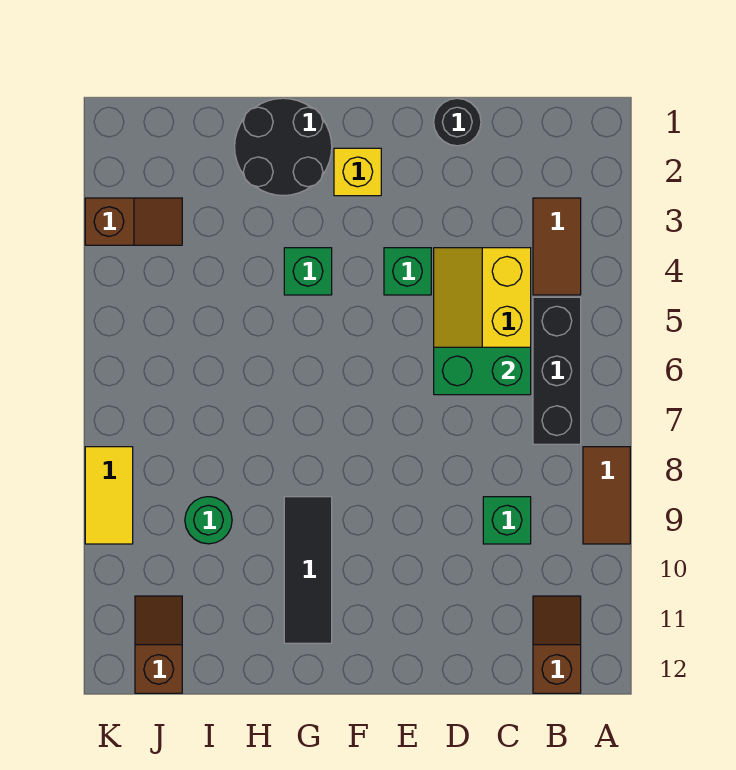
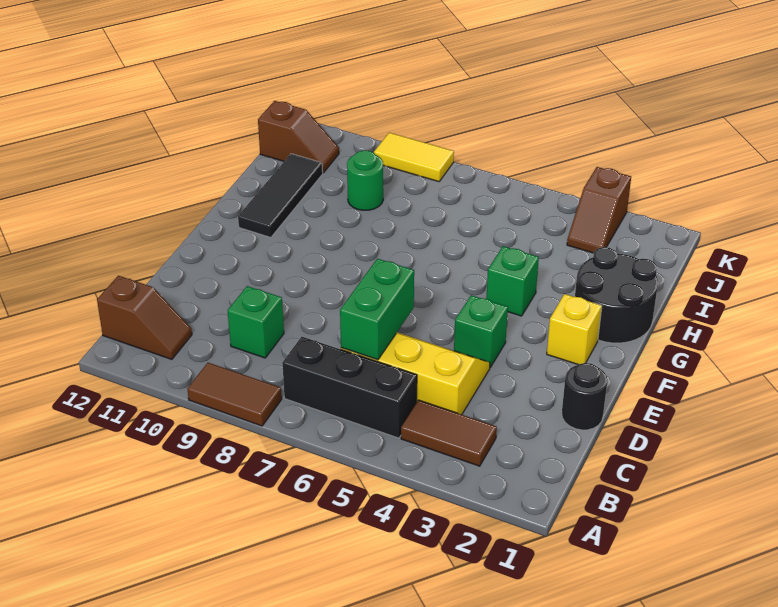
black tile G9:G11 level 1 -> black tile G11:I11 level 1

